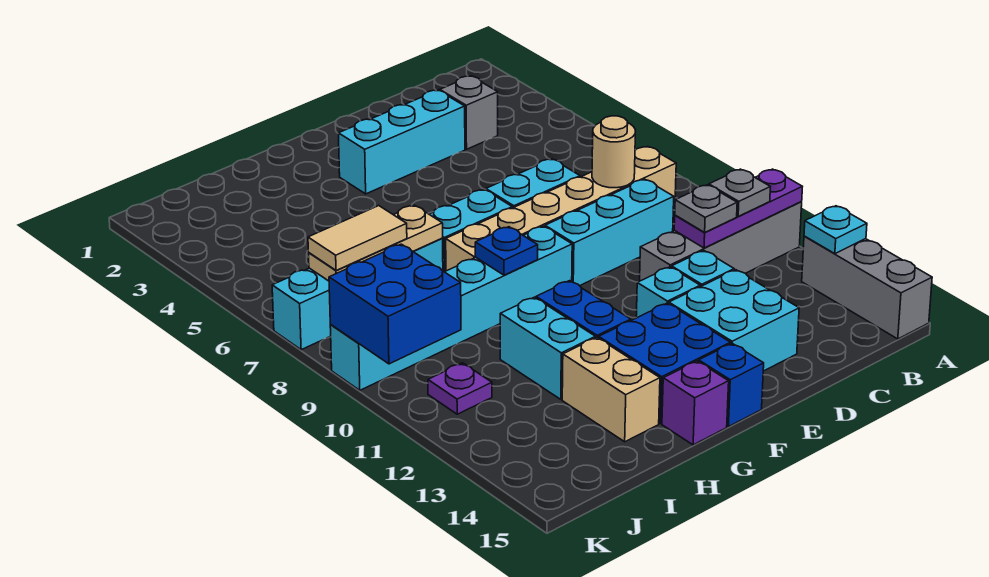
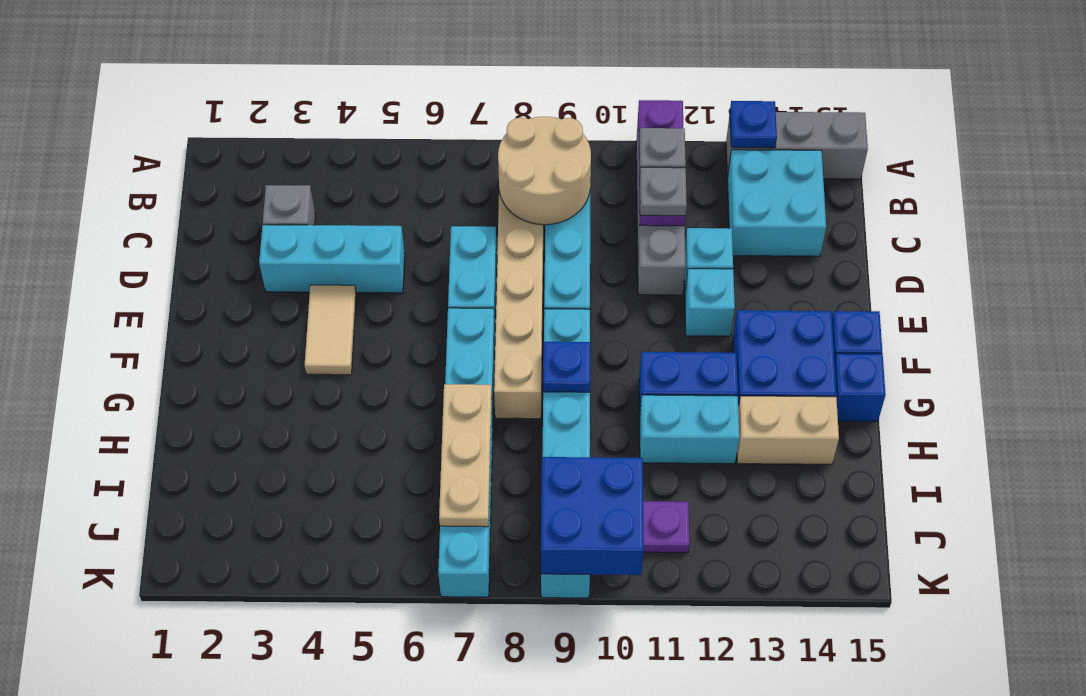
cyan plate A13 level 2 -> blue plate A13 level 2
tan round brick C8 level 2 -> tan round brick B8:C9 level 2
cyan brick D3:F3 level 1 -> cyan brick D3:D5 level 1
cyan brick D13:E14 level 1 -> cyan brick B13:C14 level 1
purple brick G15 level 1 -> blue brick G15 level 1
tan tile I7:J7 level 3 -> tan tile E4:F4 level 1

